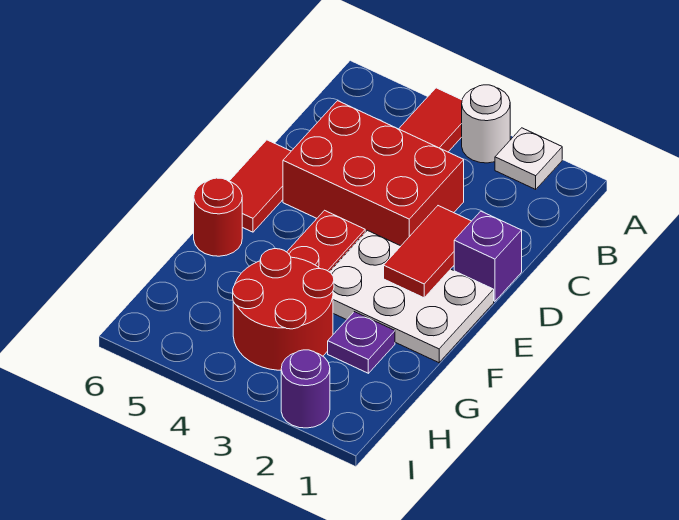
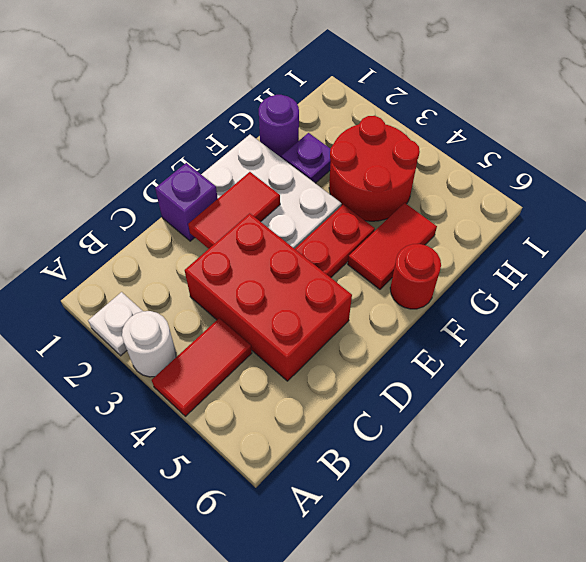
red tile D6:E6 level 1 -> red tile F5:G5 level 1
purple round brick I2 level 1 -> purple round brick G1 level 1

